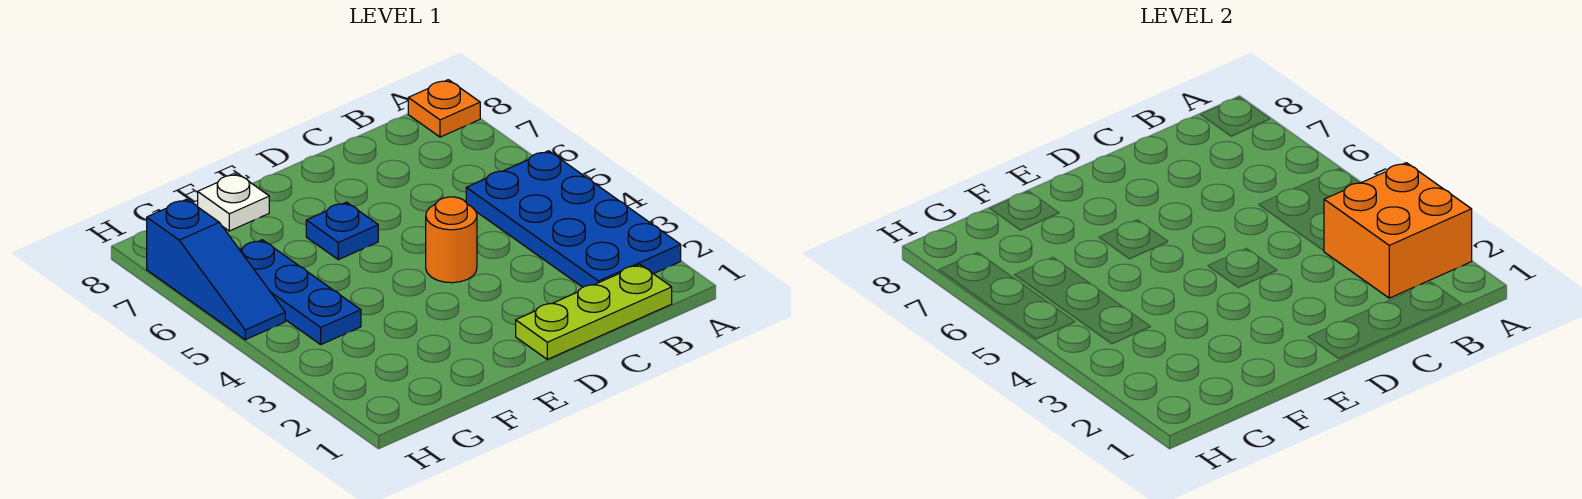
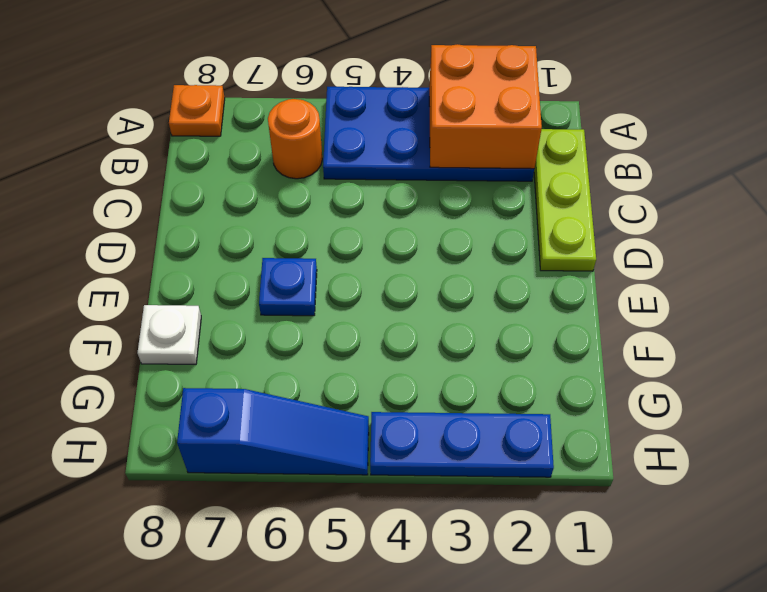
orange round brick D4 level 1 -> orange round brick B6 level 1
blue plate G4:G6 level 1 -> blue plate H2:H4 level 1

